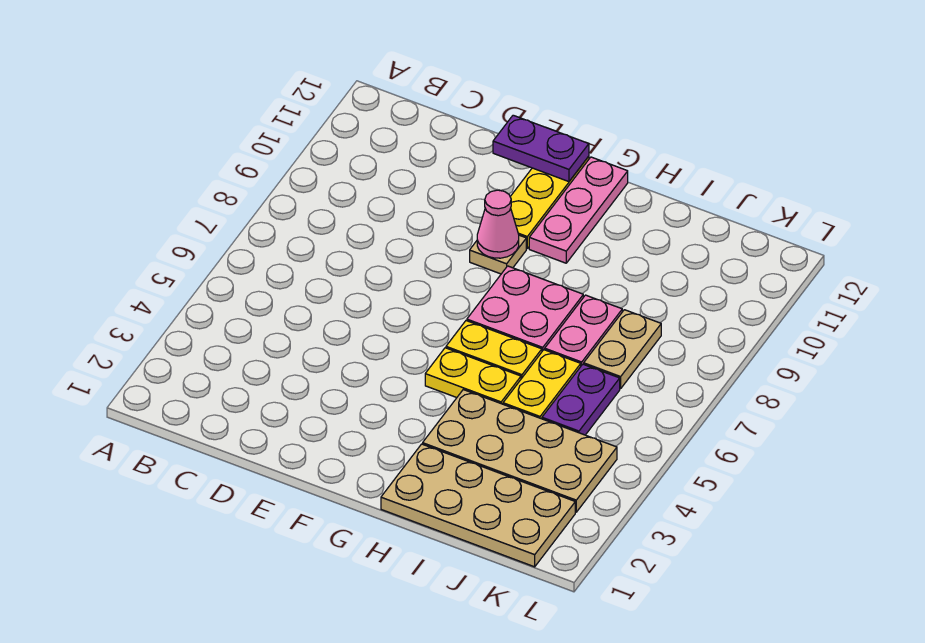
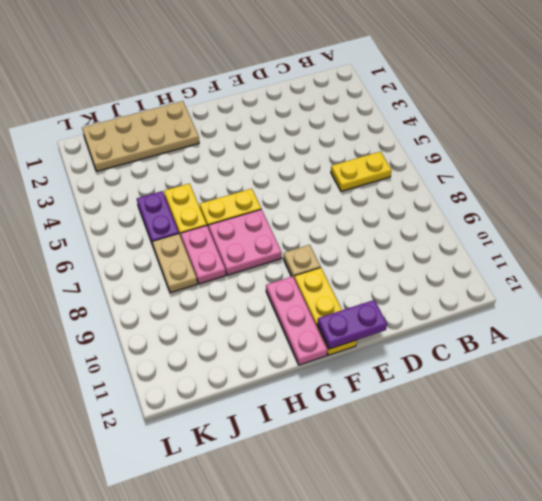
pink cone F9 level 2 -> none
yellow plate G5:H5 level 1 -> yellow plate B6:C6 level 1
tan plate H3:K4 level 1 -> none

